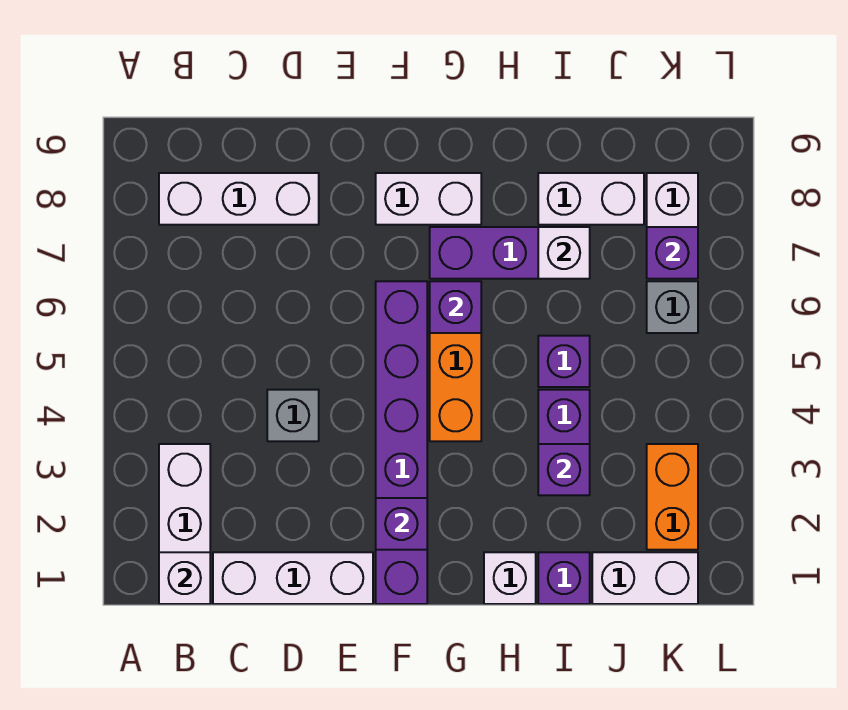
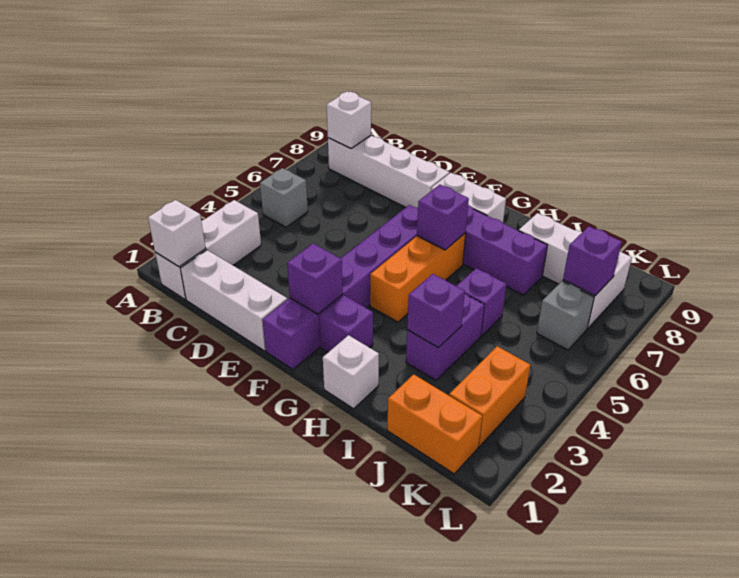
white brick B8:D8 level 1 -> white brick B8:E8 level 1
grey brick D4 level 1 -> grey brick B5 level 1
purple brick I1 level 1 -> purple brick G2 level 1
white brick I7 level 2 -> white brick B8 level 2
white brick J1:K1 level 1 -> orange brick J1:K1 level 1

